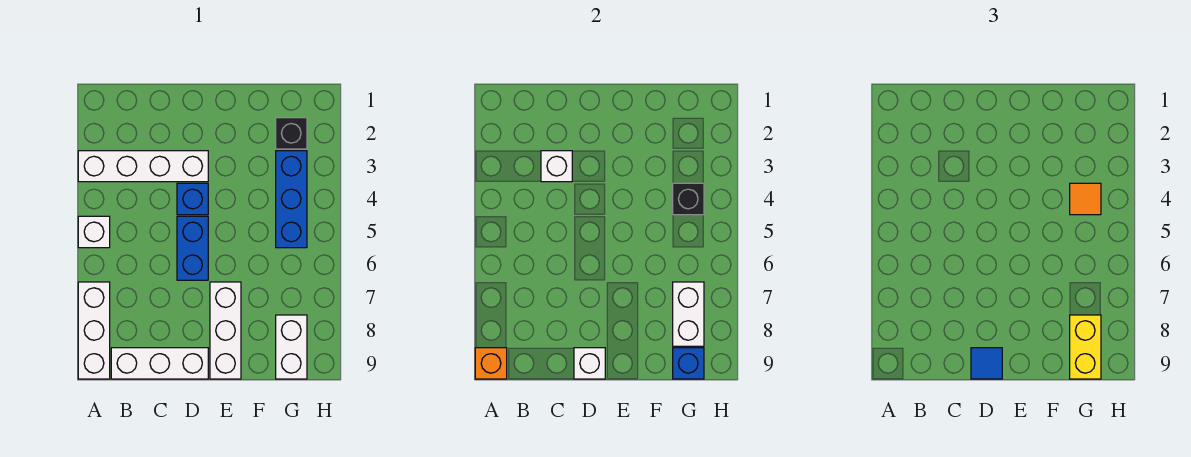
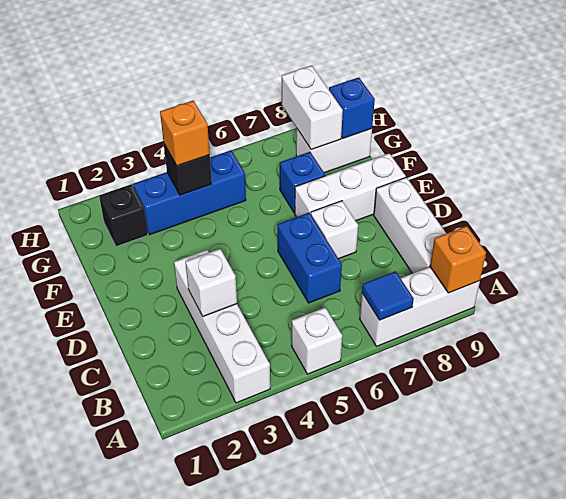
blue brick D4 level 1 -> blue brick F7 level 1
blue brick D5:D6 level 1 -> blue brick C6:D6 level 1
white brick D9 level 2 -> white brick D7 level 1
blue tile D9 level 3 -> blue tile A7 level 2
orange tile G4 level 3 -> orange brick G4 level 3
white brick G7:G8 level 2 -> white brick G8:H8 level 2
yellow brick G8:G9 level 3 -> none

